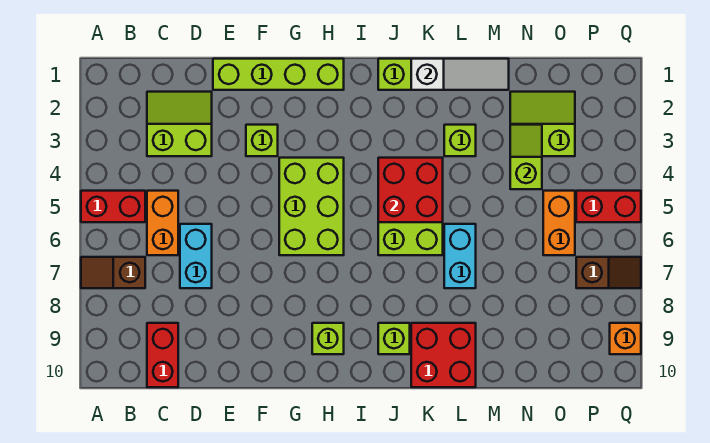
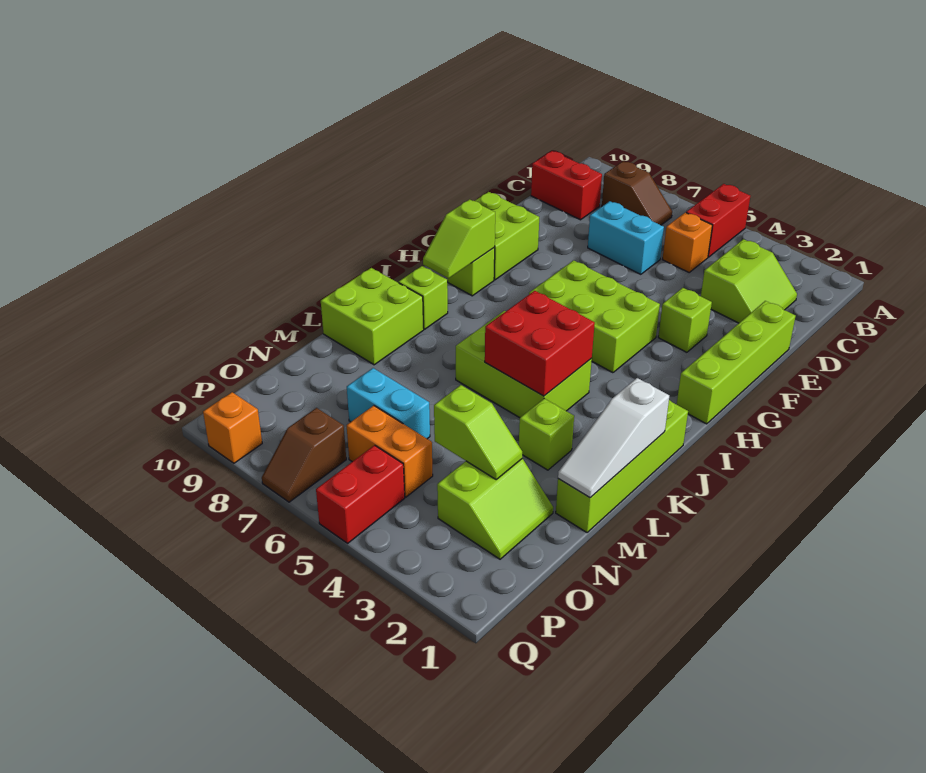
brown slope A7:B7 level 1 top B -> brown slope B7:B8 level 1 top 8
orange brick C5:C6 level 1 -> orange brick C5 level 1
none -> lime brick F9:G10 level 1
none -> lime slope H9:I9 level 2 top H
red brick K9:L10 level 1 -> lime brick K9:L10 level 1
cyan brick L6:L7 level 1 -> cyan brick N6:N7 level 1

